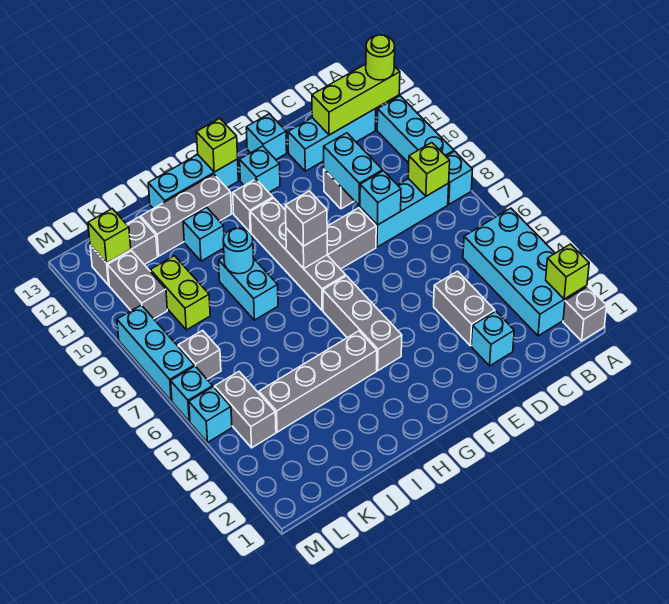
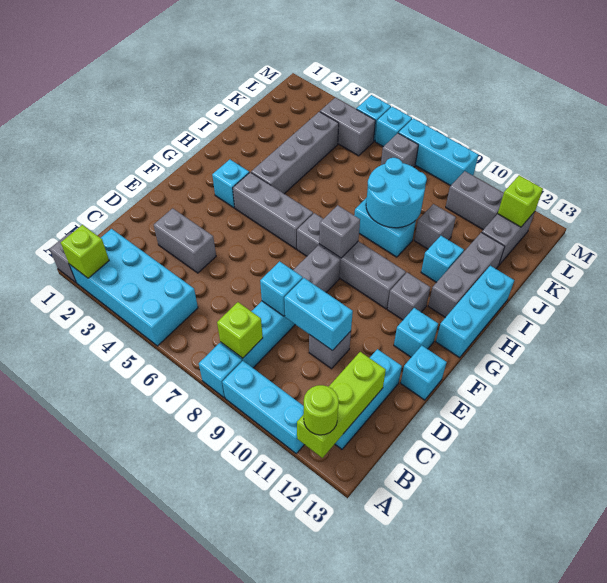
cyan brick D2 level 1 -> cyan brick G3 level 1
grey brick G8 level 3 -> grey brick J10 level 1
lime brick G13 level 2 -> none
cyan round brick I9 level 2 -> cyan round brick I8:J9 level 2
lime brick K9:K10 level 1 -> none

